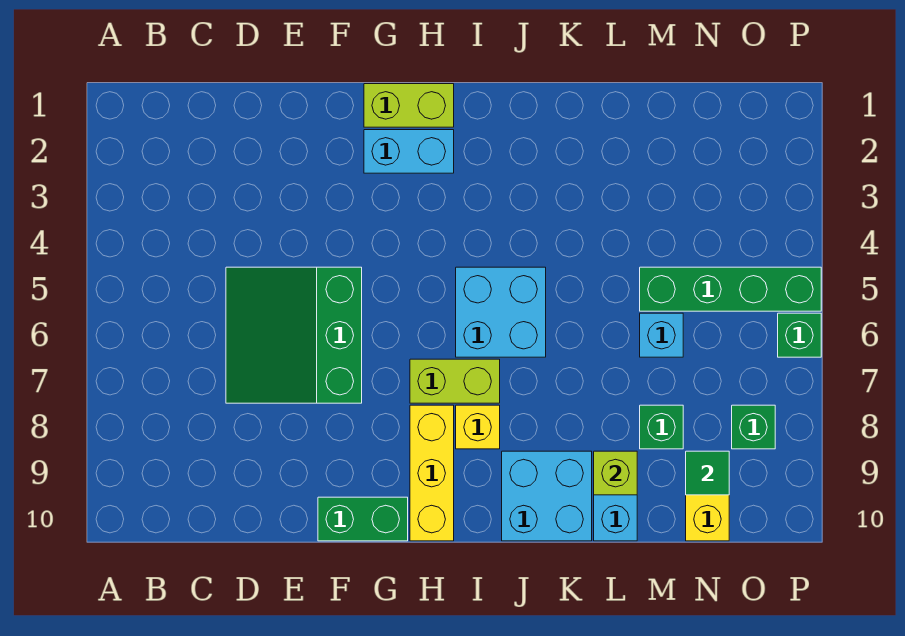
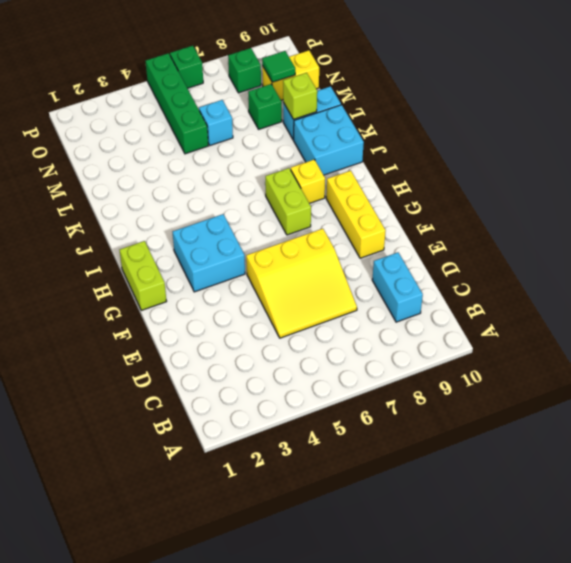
green slope D5:F7 level 1 top F -> yellow slope D5:F7 level 1 top F
green brick F10:G10 level 1 -> none
cyan brick G2:H2 level 1 -> cyan brick C9:D9 level 1
yellow brick H8:H10 level 1 -> yellow brick F9:H9 level 1
cyan brick I5:J6 level 1 -> cyan brick G3:H4 level 1

